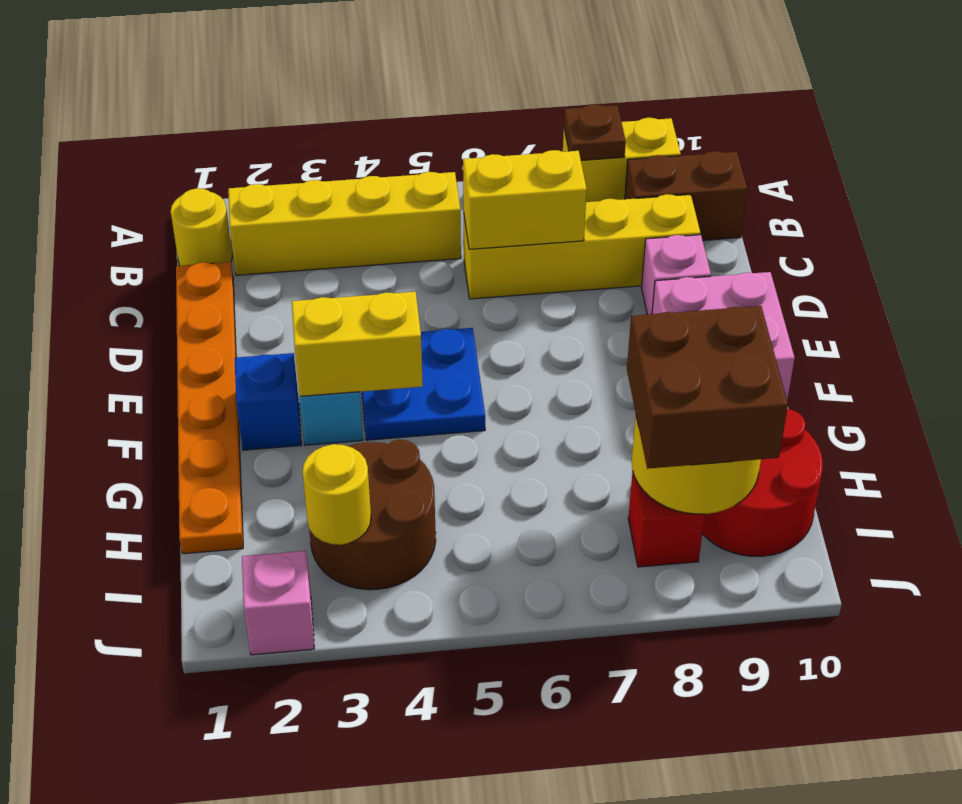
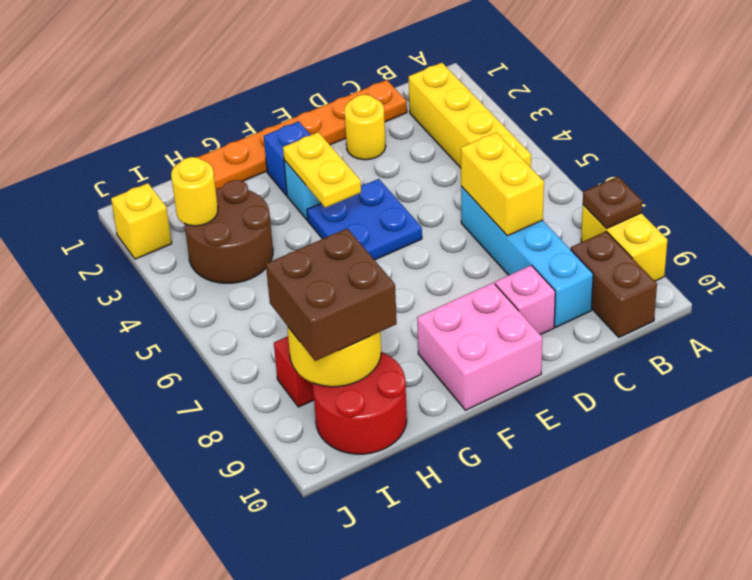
yellow round brick B1 level 1 -> yellow round brick D2 level 1
yellow brick C6:C9 level 1 -> cyan brick C6:C9 level 1
yellow brick F3:F4 level 2 -> yellow plate F3:F4 level 2
pink brick J2 level 1 -> yellow brick J2 level 1

